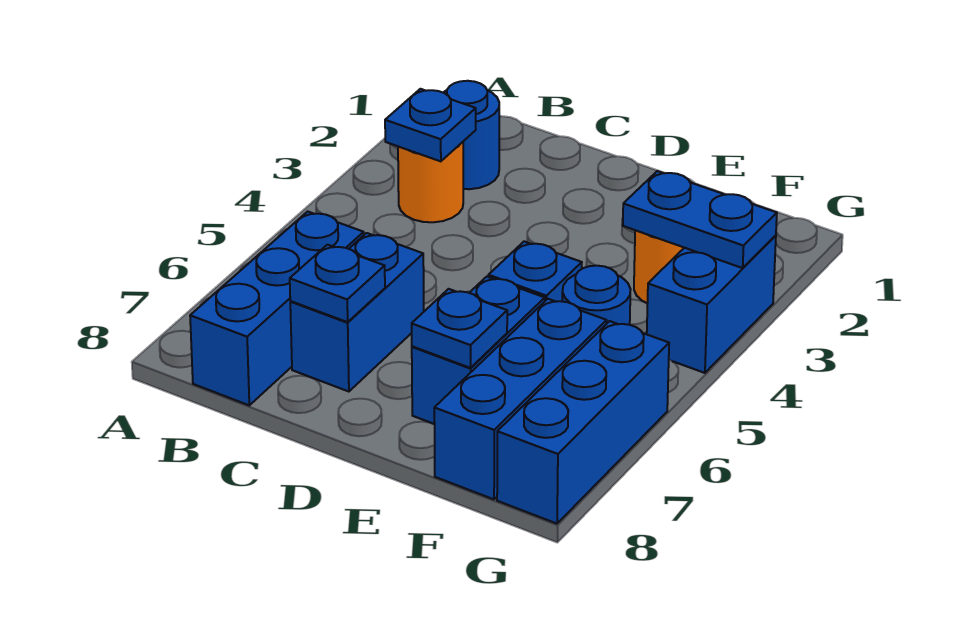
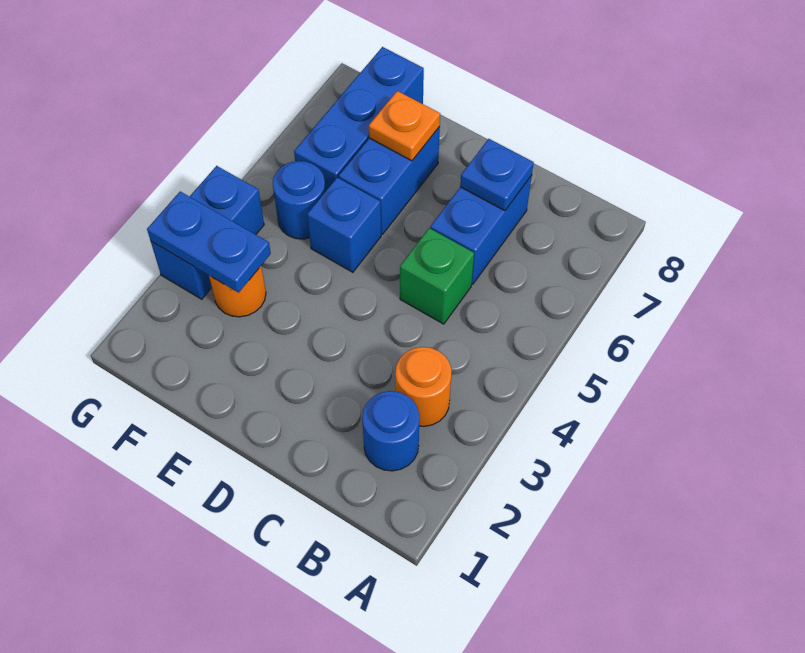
blue plate B3 level 2 -> none
blue brick B6:B8 level 1 -> none
none -> green brick C5 level 1
blue plate E7 level 2 -> orange plate E7 level 2
blue brick G6:G8 level 1 -> none

